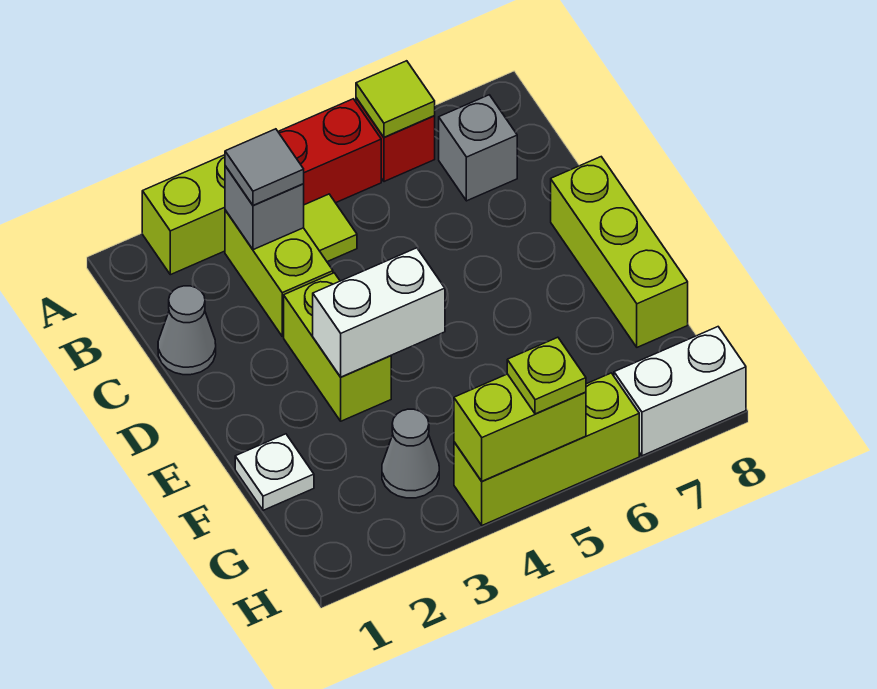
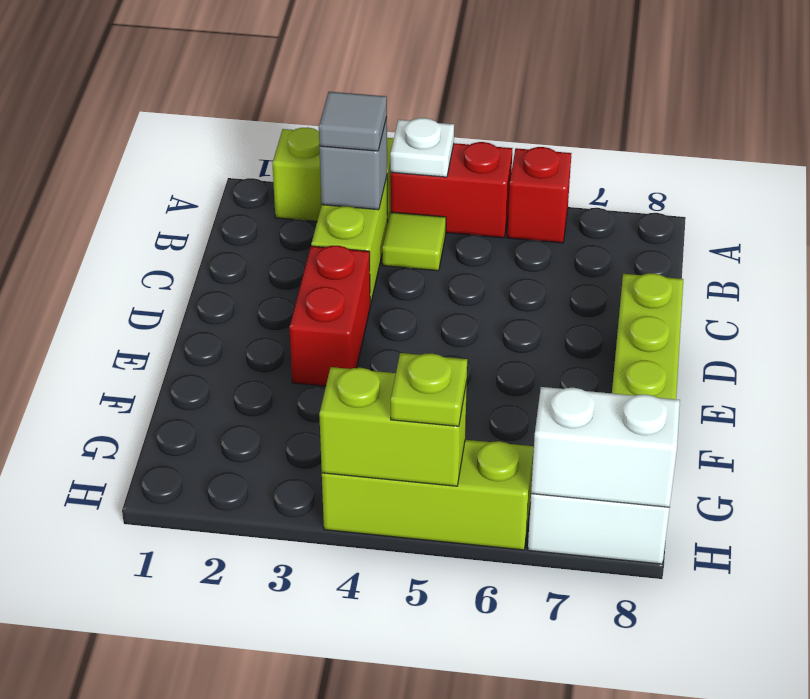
lime tile A6 level 2 -> none
grey brick B7 level 1 -> none
grey cone C1 level 1 -> none
lime brick D3:E3 level 1 -> red brick D3:E3 level 1
white brick E3:E4 level 2 -> white brick H7:H8 level 2
white plate F1 level 1 -> white plate A4 level 2
grey cone G3 level 1 -> none

